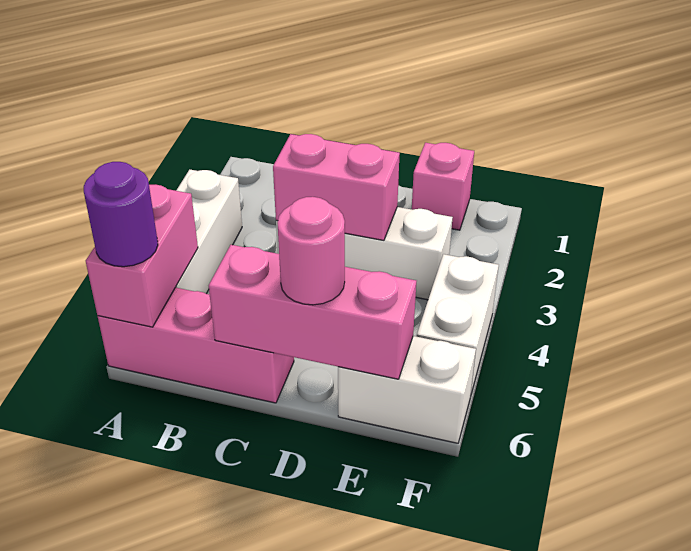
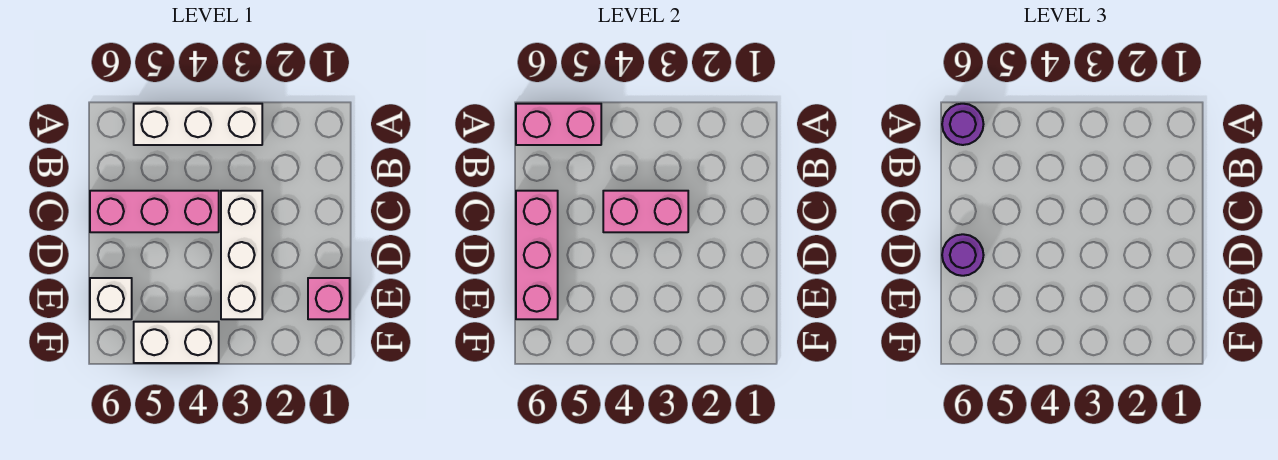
pink brick A6:C6 level 1 -> pink brick C4:C6 level 1
pink brick C3:D3 level 2 -> pink brick C3:C4 level 2
pink round brick D6 level 3 -> purple round brick D6 level 3
white brick E6:F6 level 1 -> white brick E6 level 1

